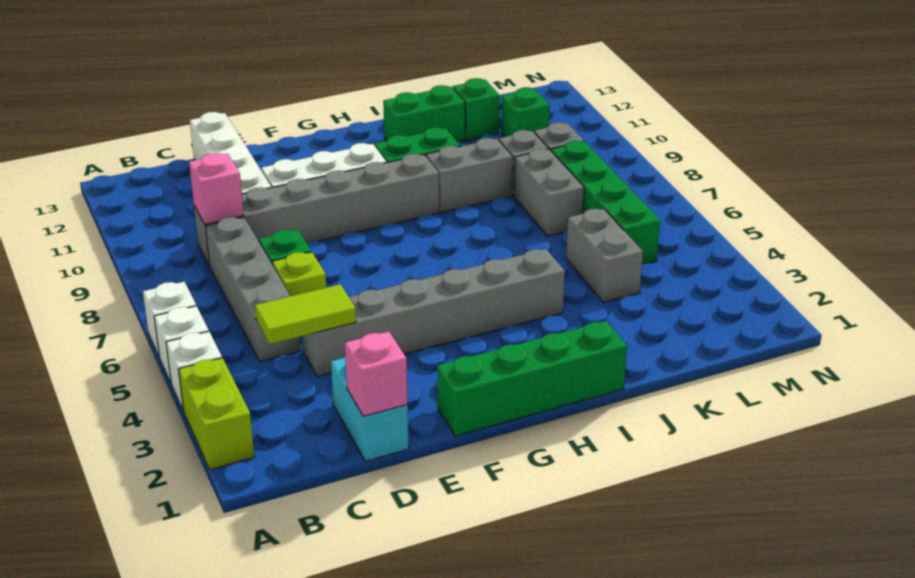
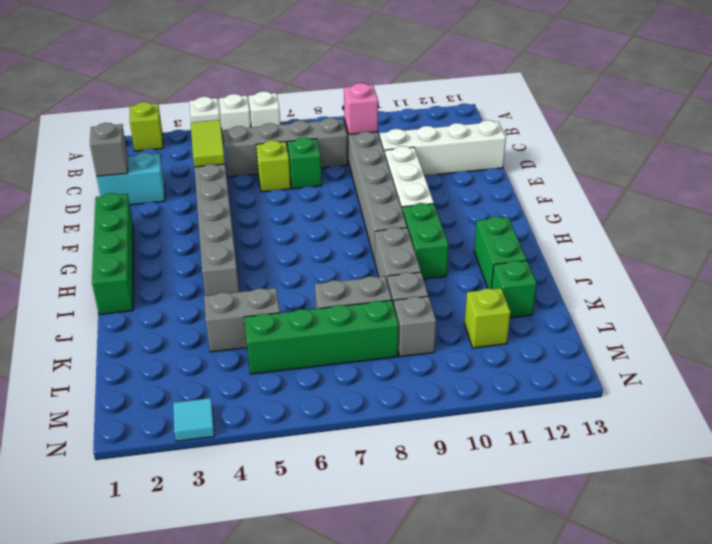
lime brick A2:A3 level 1 -> lime brick A2 level 1
pink brick D1 level 2 -> grey brick D1 level 2
green brick L11 level 1 -> lime brick L11 level 1
none -> cyan tile N3 level 1

